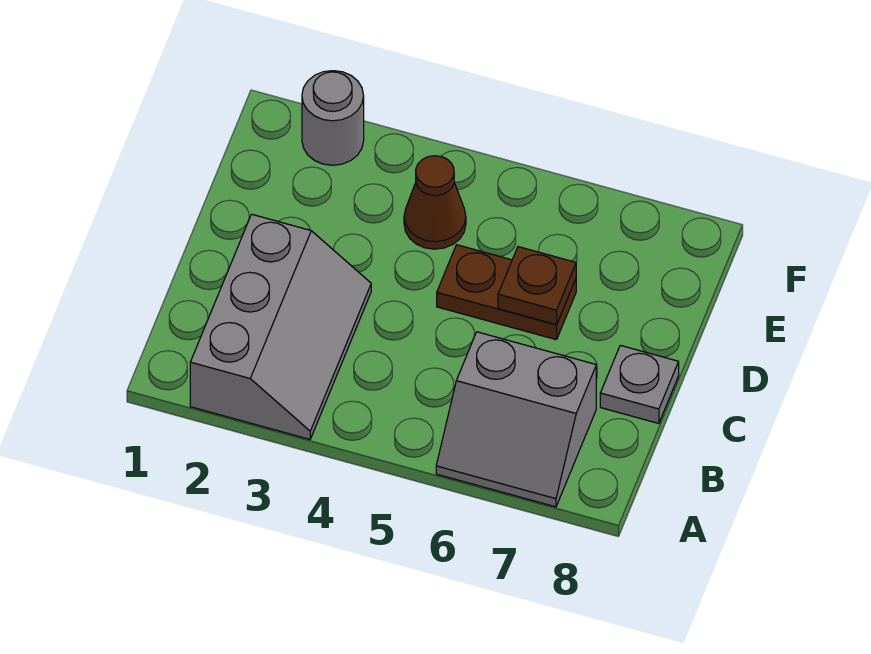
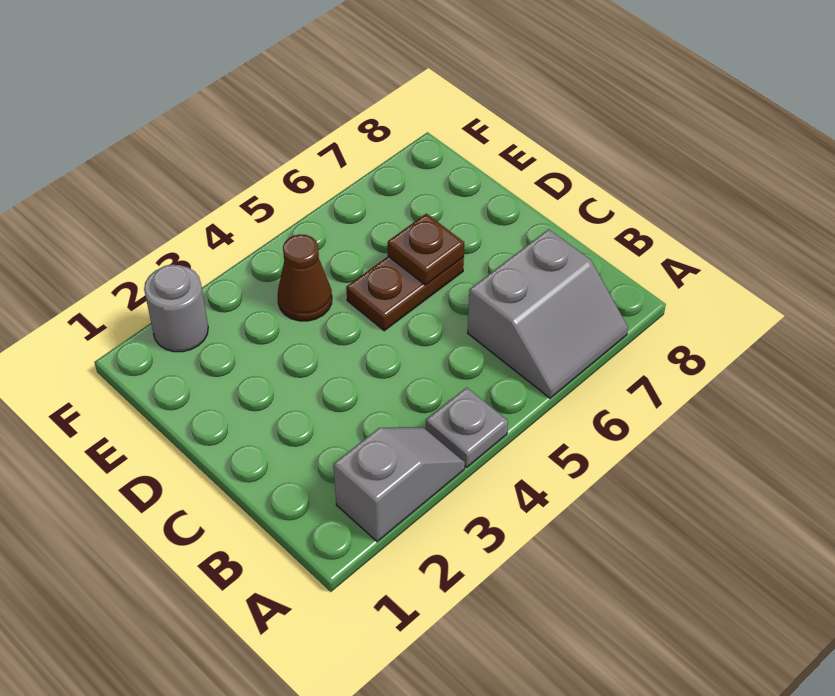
grey slope A2:C3 level 1 top 2 -> grey slope A2:A3 level 1 top 2
grey plate C8 level 1 -> grey plate A4 level 1

